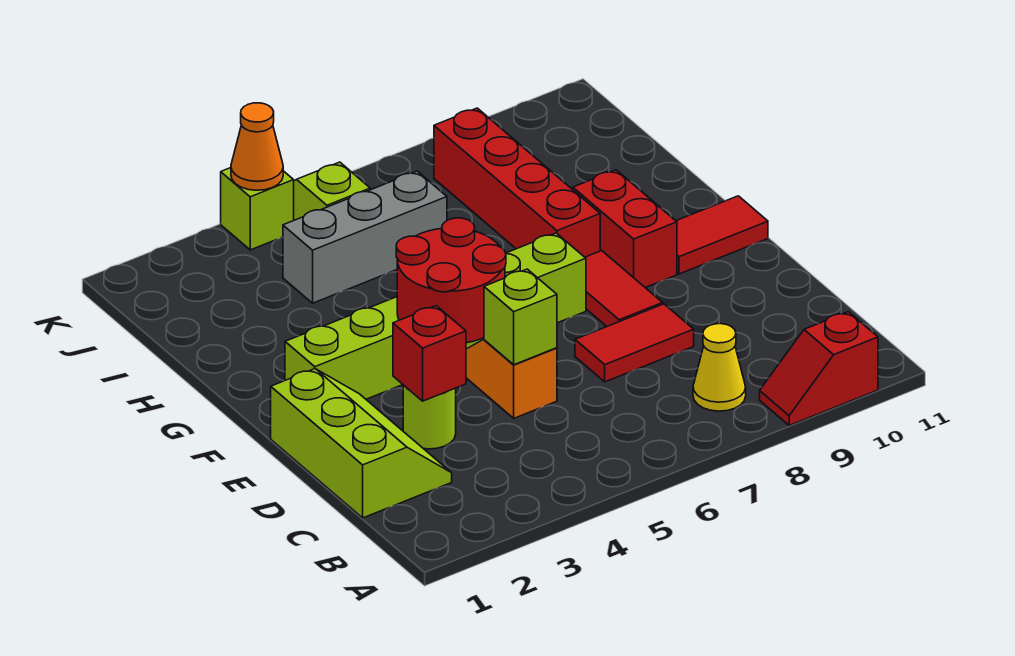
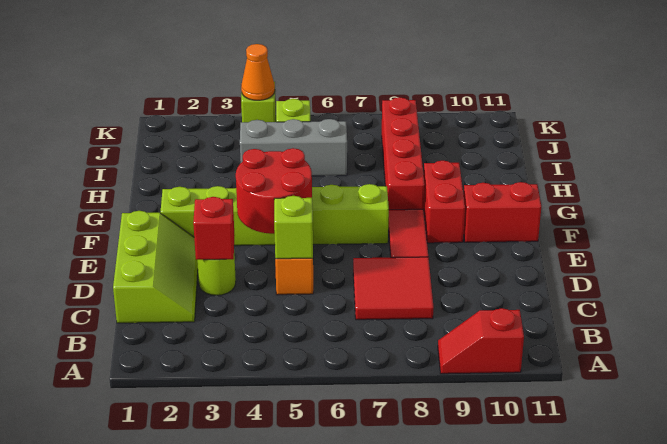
yellow cone B8 level 1 -> none
red tile D7:D8 level 1 -> red tile C7:D8 level 1
red tile F10:F11 level 1 -> red brick F10:F11 level 1

